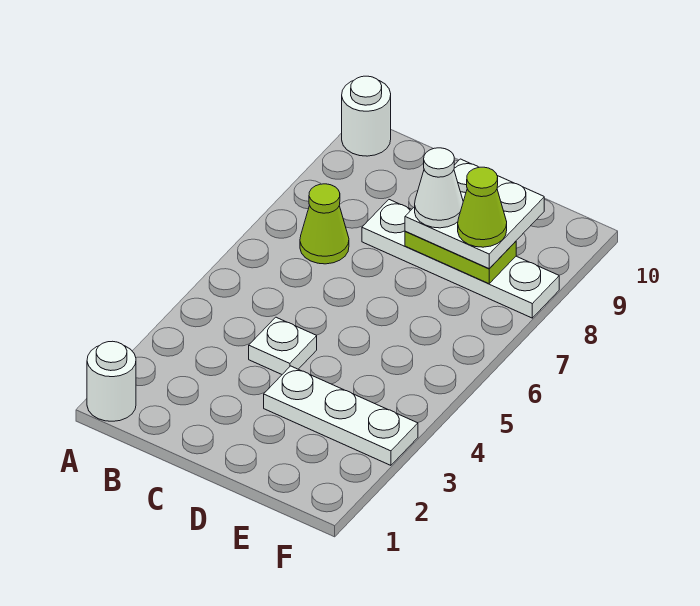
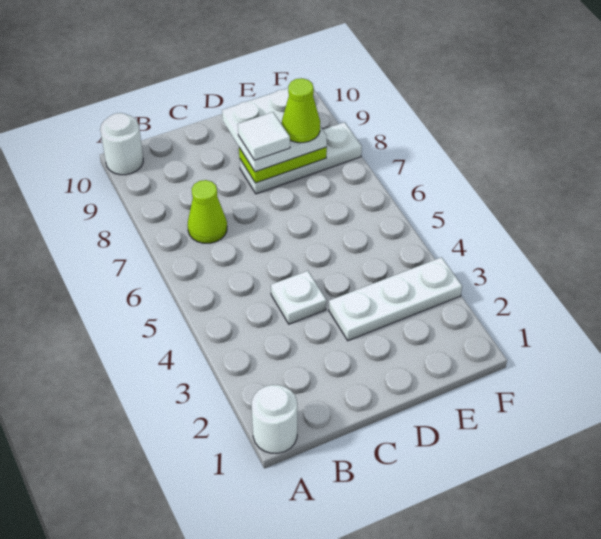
white plate C8:F8 level 1 -> white plate D8:F8 level 1
white cone D8 level 4 -> white tile D8 level 4

